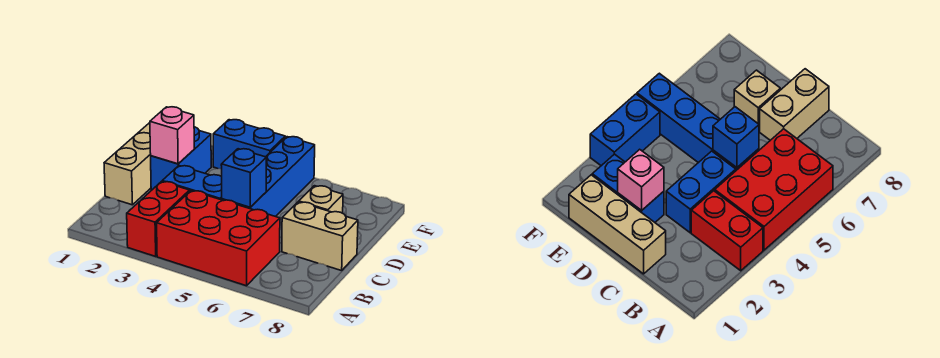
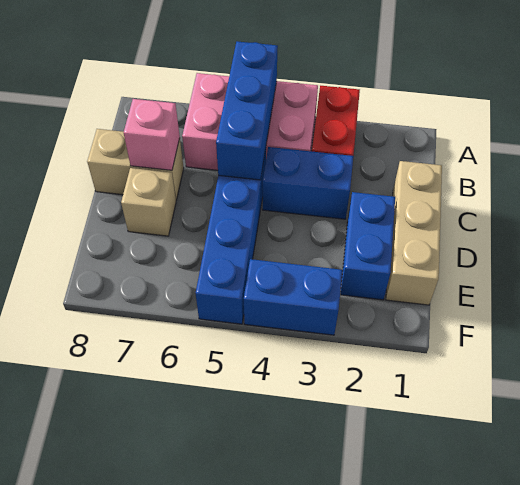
red brick A4:B6 level 1 -> pink brick A4:B6 level 1
blue brick C5 level 2 -> blue brick A5:C5 level 2
pink brick D2 level 2 -> pink brick C7 level 2

